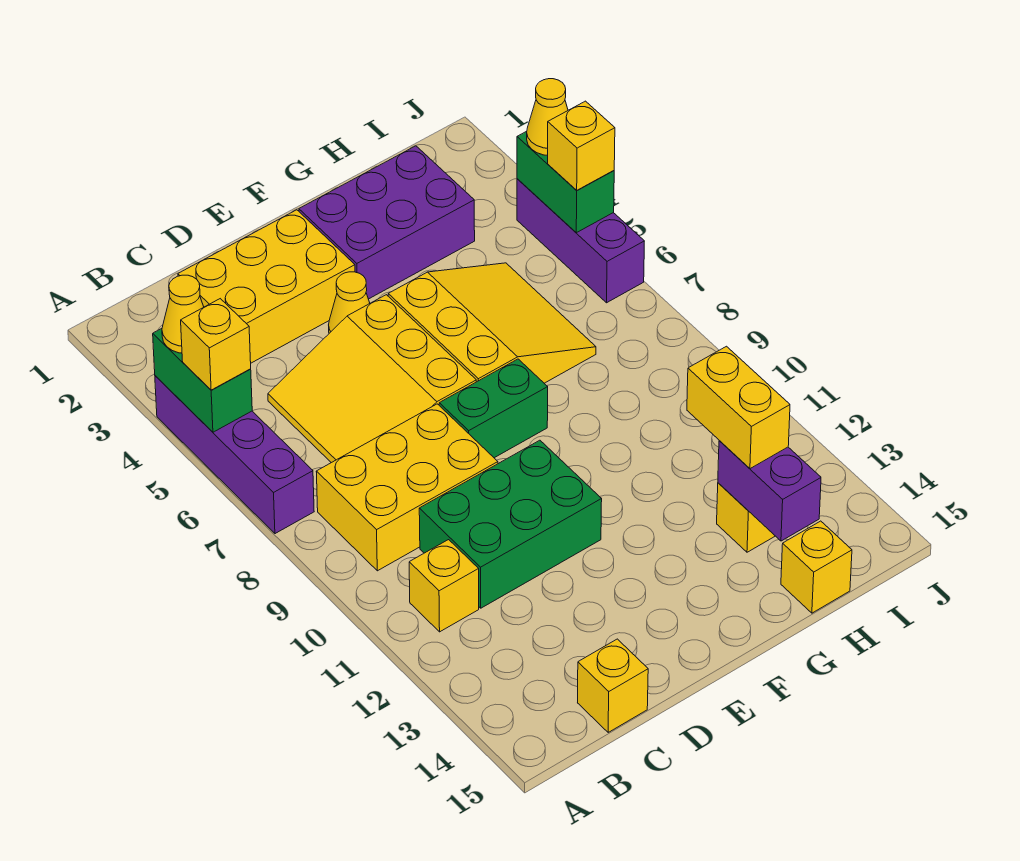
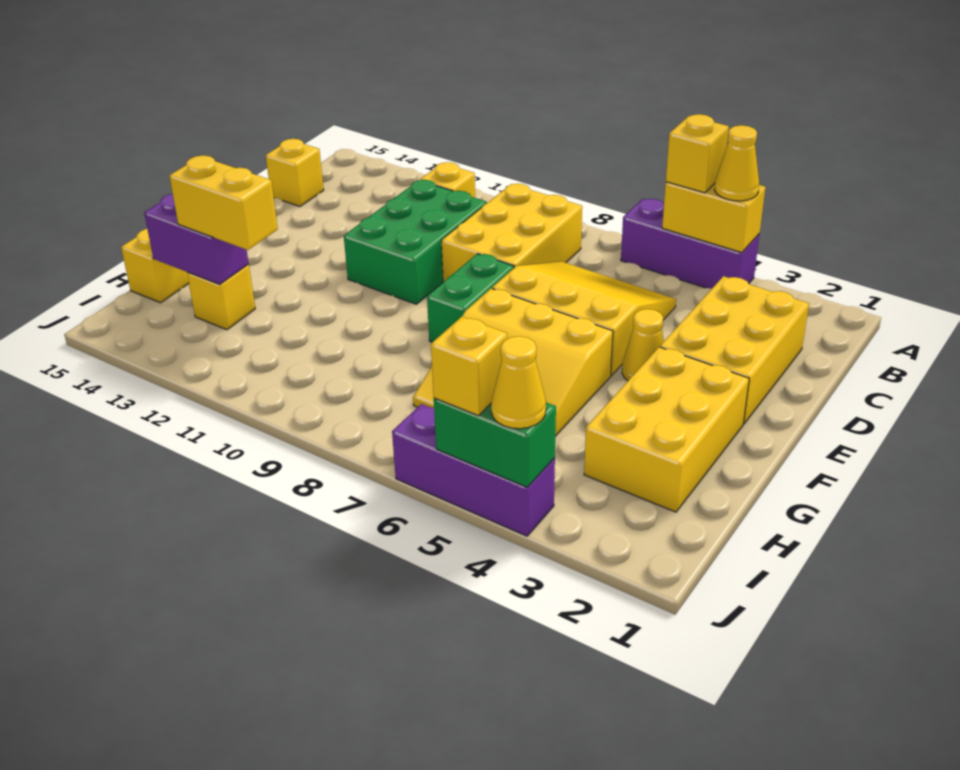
purple brick A4:A7 level 1 -> purple brick A4:A6 level 1
green brick A4:A5 level 2 -> yellow brick A4:A5 level 2
purple brick F2:H3 level 1 -> yellow brick F2:H3 level 1

